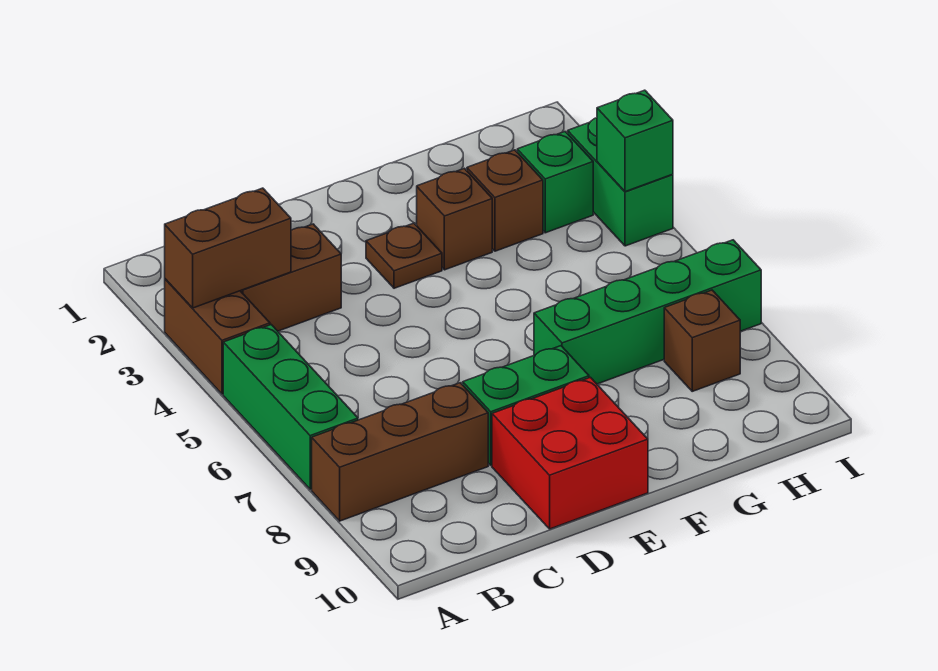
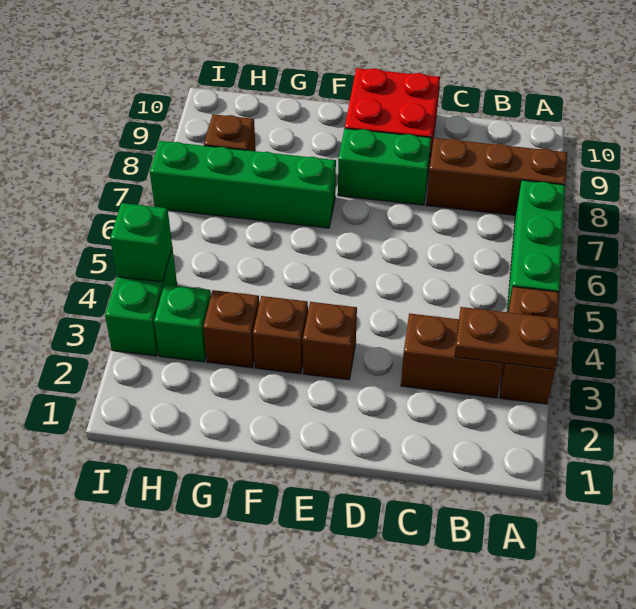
brown brick A3:B3 level 2 -> brown plate A3:B3 level 2
brown plate E3 level 1 -> brown brick E3 level 1

